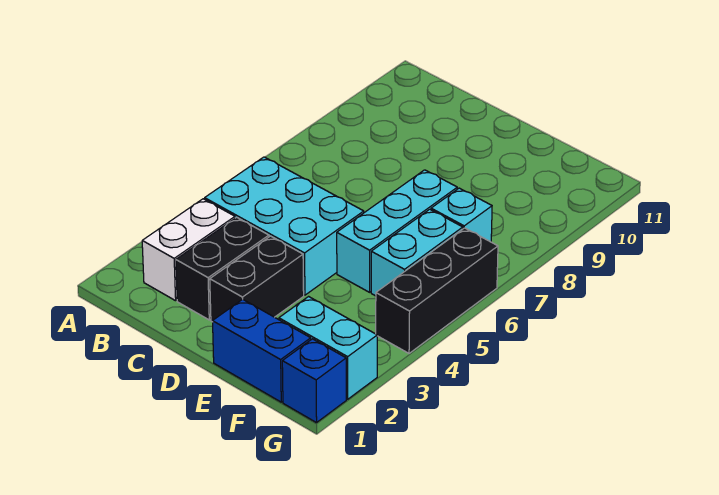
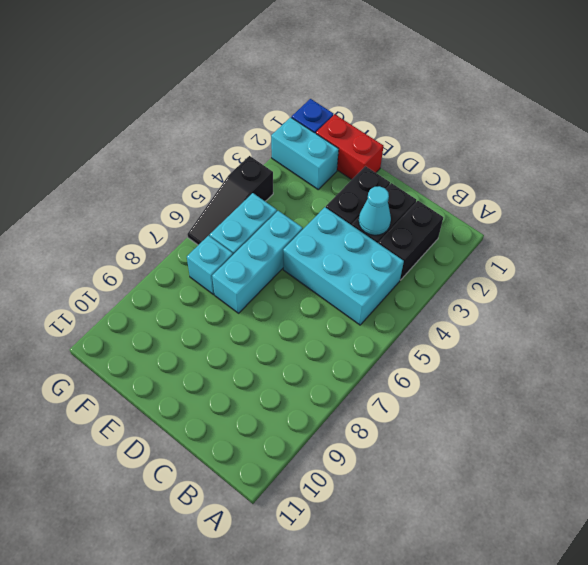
white brick B2:B3 level 1 -> black brick B2:B3 level 1
none -> cyan cone C3 level 2
blue brick E1:F1 level 1 -> red brick E1:F1 level 1
black brick G4:G6 level 1 -> black slope G4:G6 level 1 top 4

